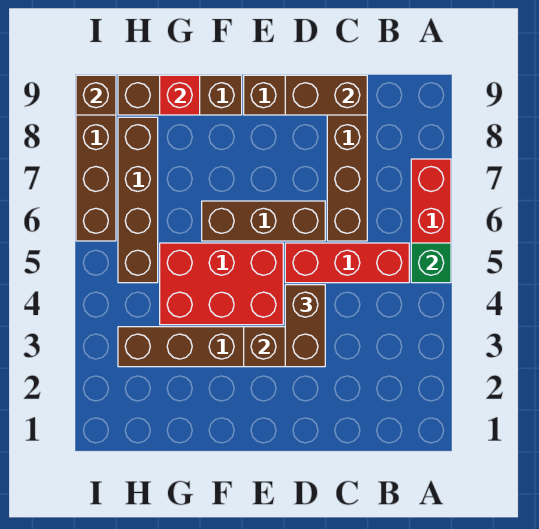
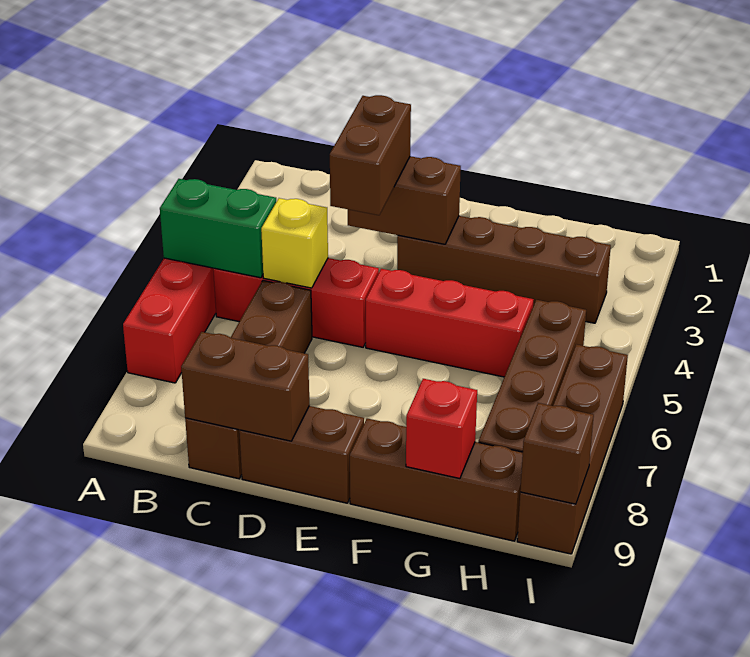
green brick A5 level 2 -> green brick A5:B5 level 2
none -> yellow brick C5 level 2
brown brick D6:F6 level 1 -> none
red brick E4:G5 level 1 -> red brick E5:G5 level 1

